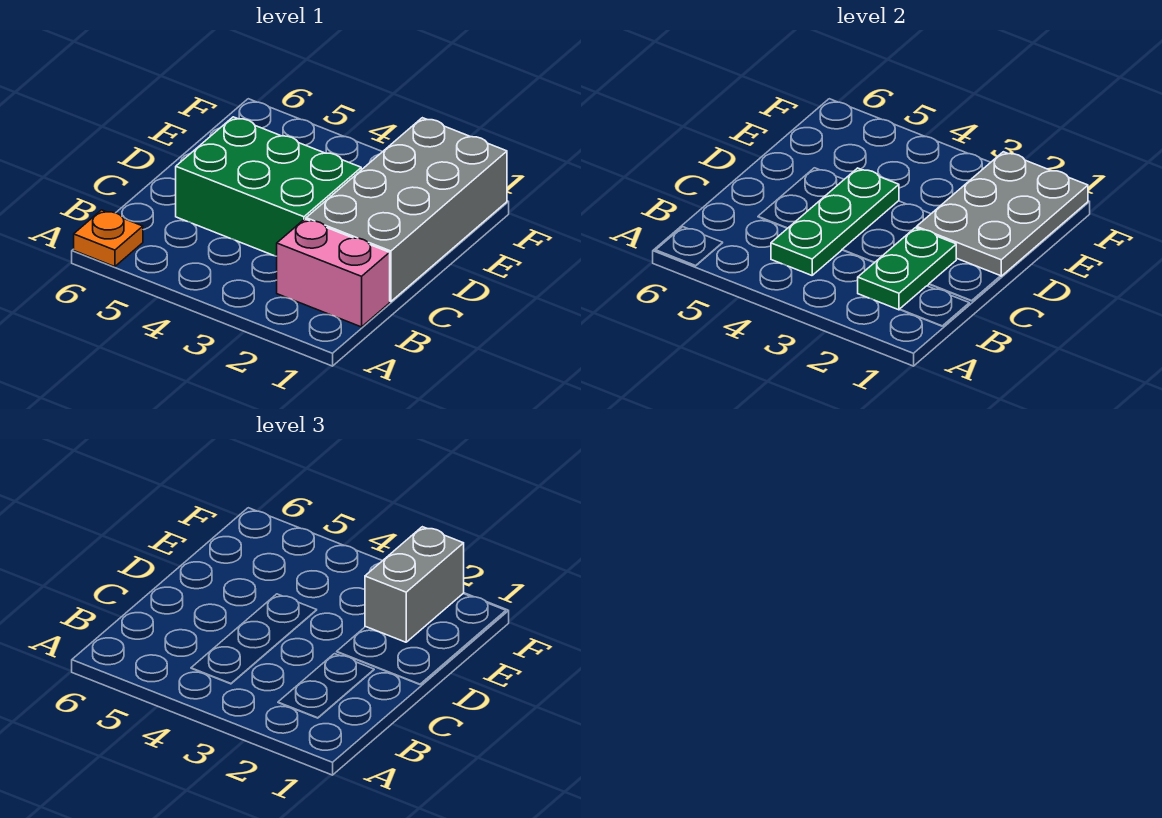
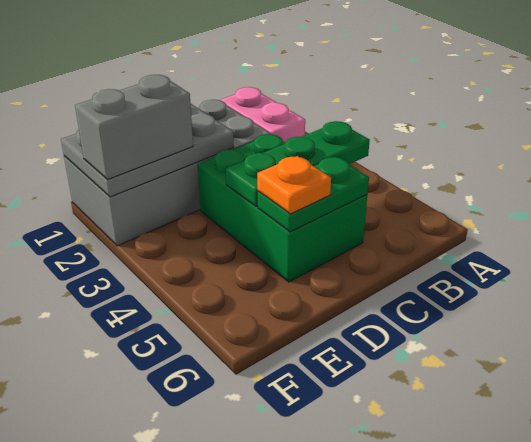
orange plate A6 level 1 -> orange plate D5 level 3
green plate B2:C2 level 2 -> green plate C5:D5 level 2

